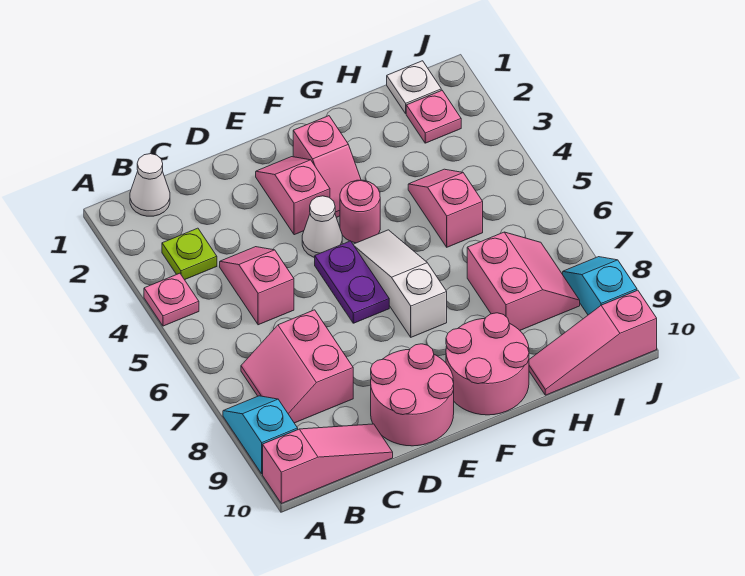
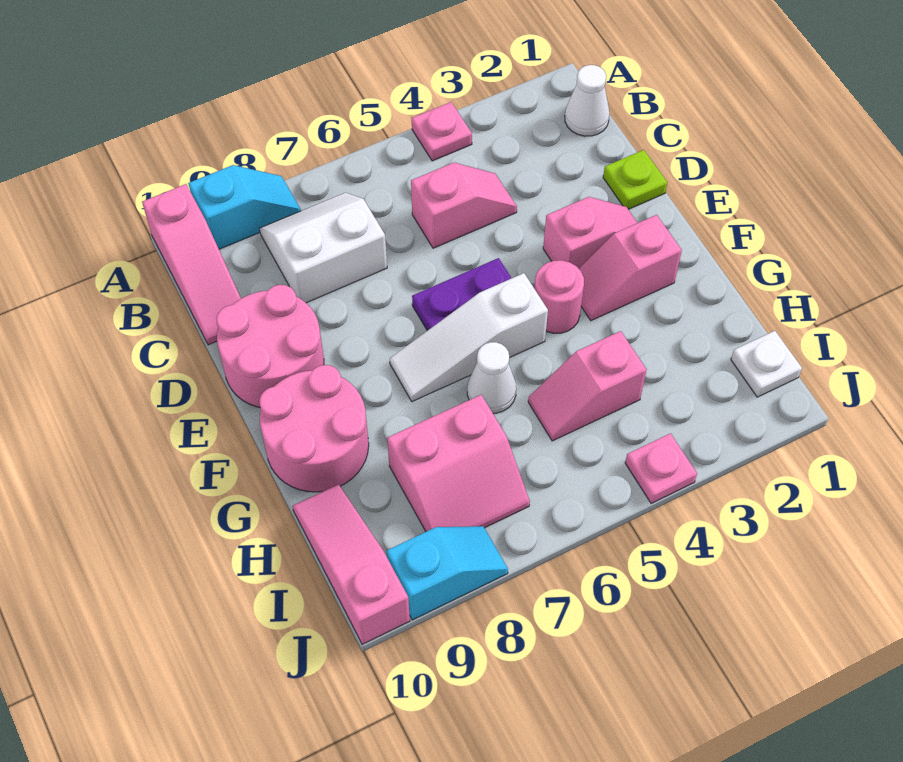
lime plate B3 level 1 -> lime plate D1 level 1
pink slope B7:C8 level 1 top C -> white slope B7:C8 level 1 top C
white cone E4 level 1 -> white cone G6 level 1
white slope F5:F7 level 1 top 7 -> white slope F5:F7 level 1 top 5
pink slope H4:H5 level 1 top 5 -> pink slope H4:H5 level 1 top 4
pink plate I2 level 1 -> pink plate J4 level 1

